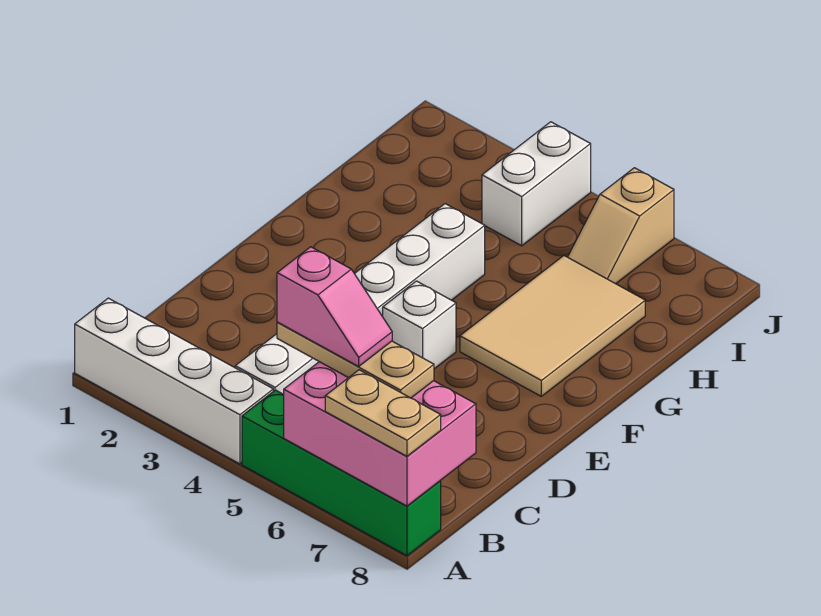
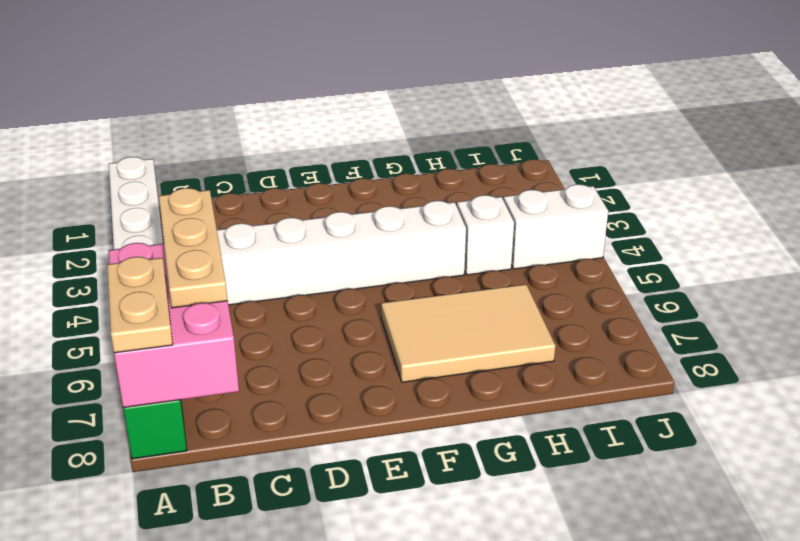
pink slope B5:B6 level 4 top 5 -> none
white brick E5 level 1 -> white brick H4 level 1
tan slope I6:J6 level 1 top J -> none

